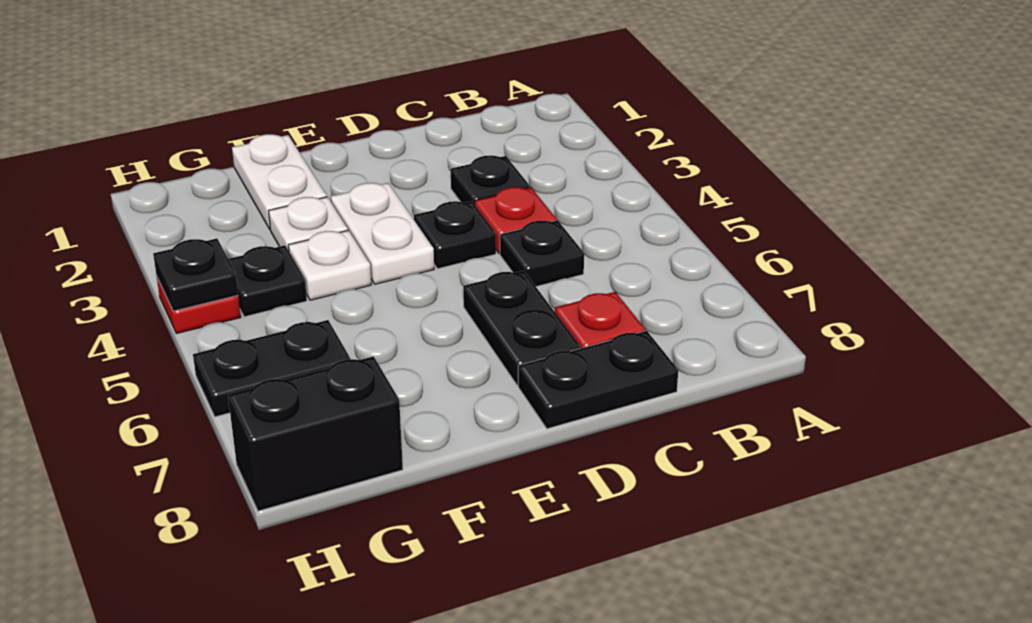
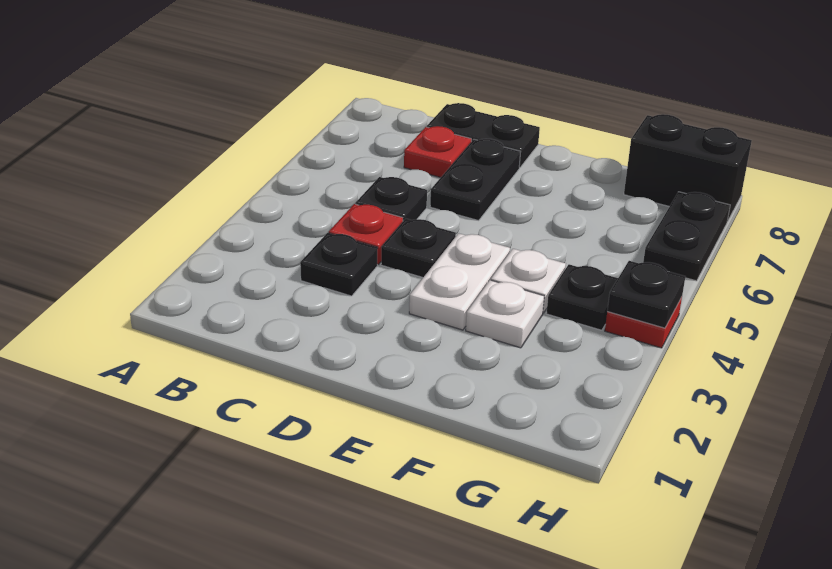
white plate F1:F2 level 1 -> none
black plate G6:H6 level 1 -> black plate H6:H7 level 1

